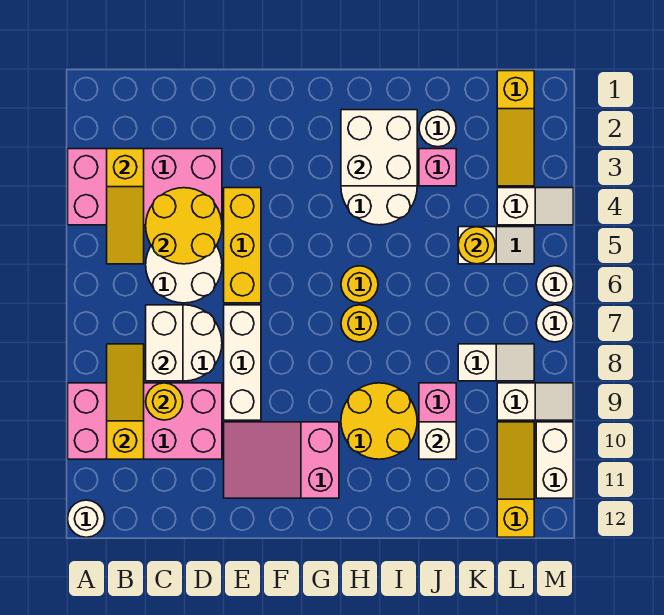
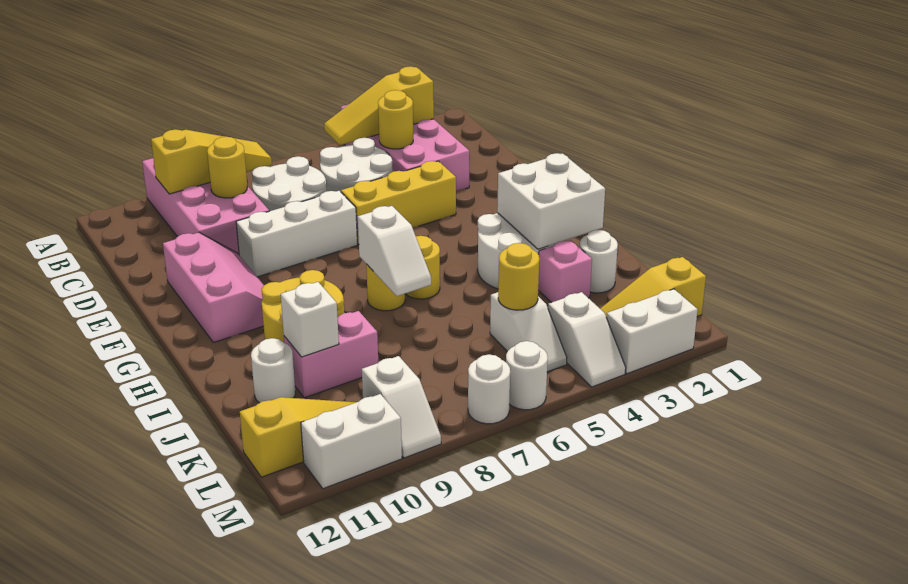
white round brick A12 level 1 -> white round brick J11 level 1
yellow round brick C4:D5 level 2 -> yellow round brick C4 level 2
white brick C7:C8 level 2 -> white brick M2:M3 level 1
pink slope E10:G11 level 1 top G -> pink slope E10:G11 level 1 top 11
white slope K8:L8 level 1 top K -> white slope H7:I7 level 2 top H

